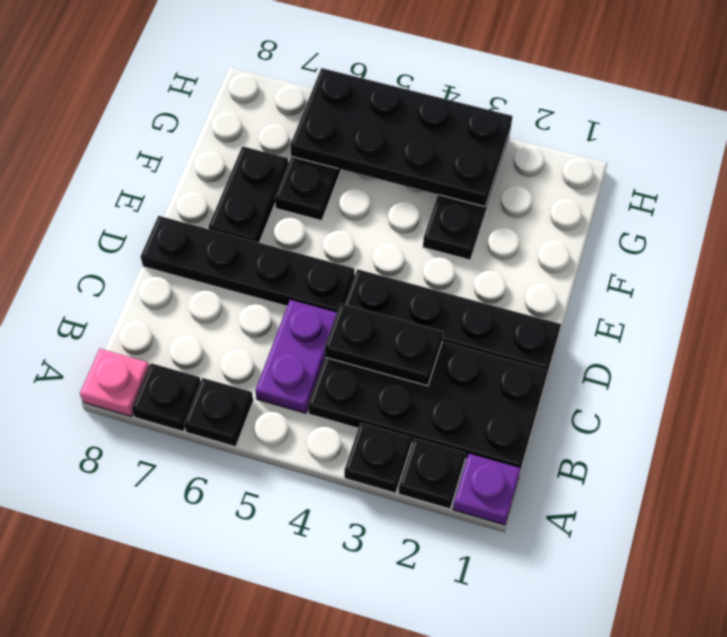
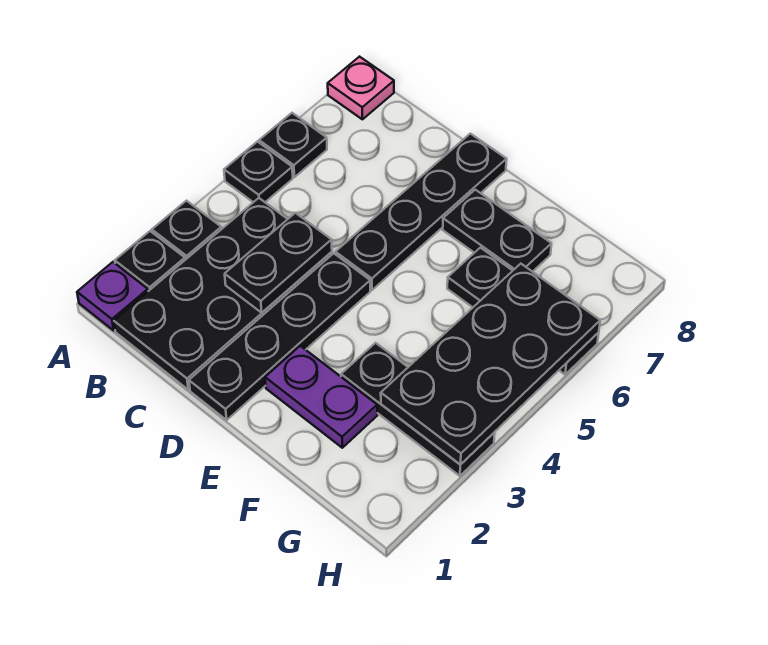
black plate A7 level 1 -> black plate A5 level 1
purple plate B5:C5 level 1 -> purple plate E2:F2 level 1

